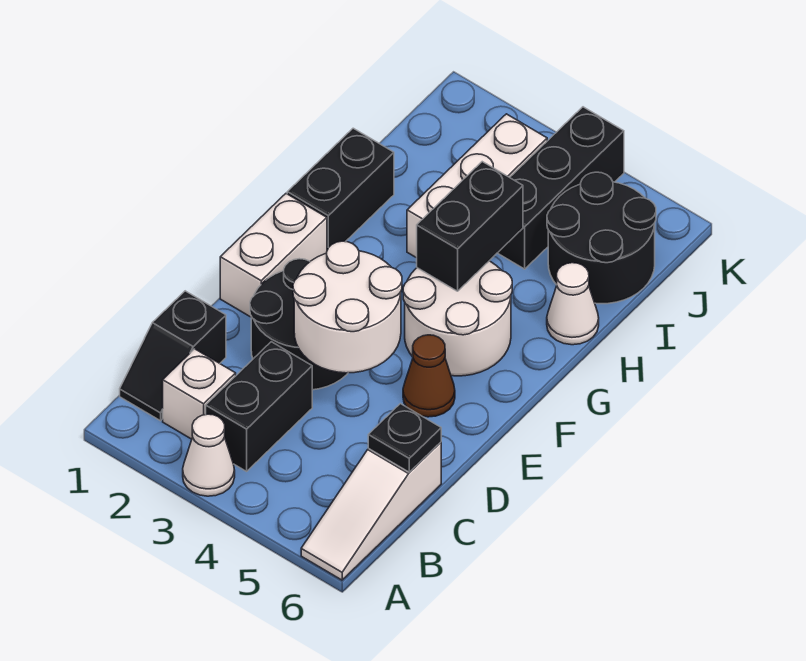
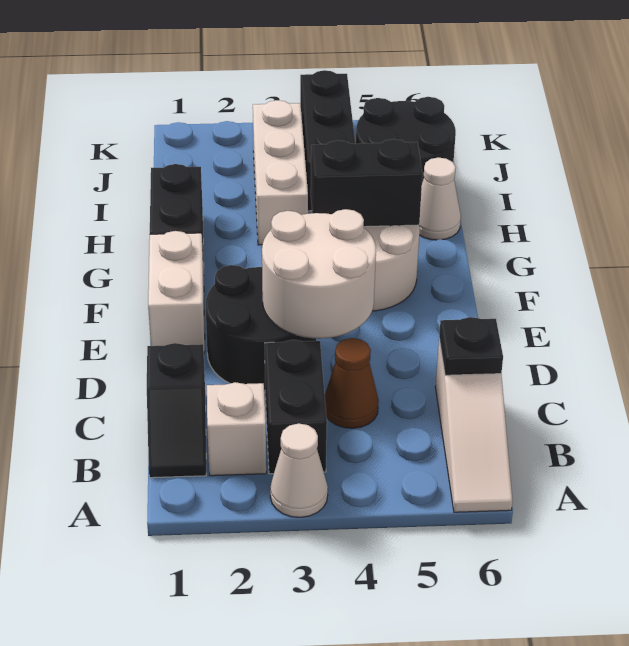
brown cone E5 level 1 -> brown cone C4 level 1
black brick G4:H4 level 2 -> black brick G4:G5 level 2

